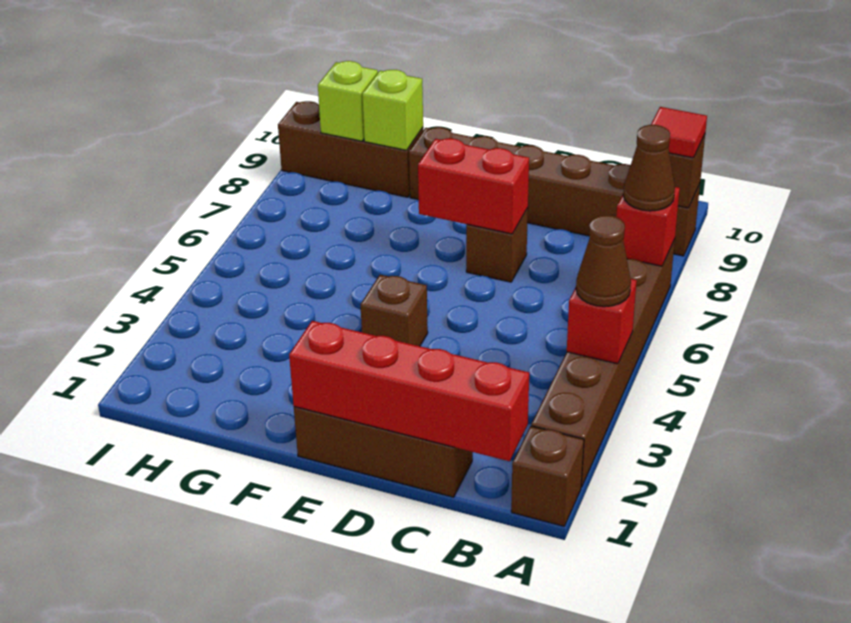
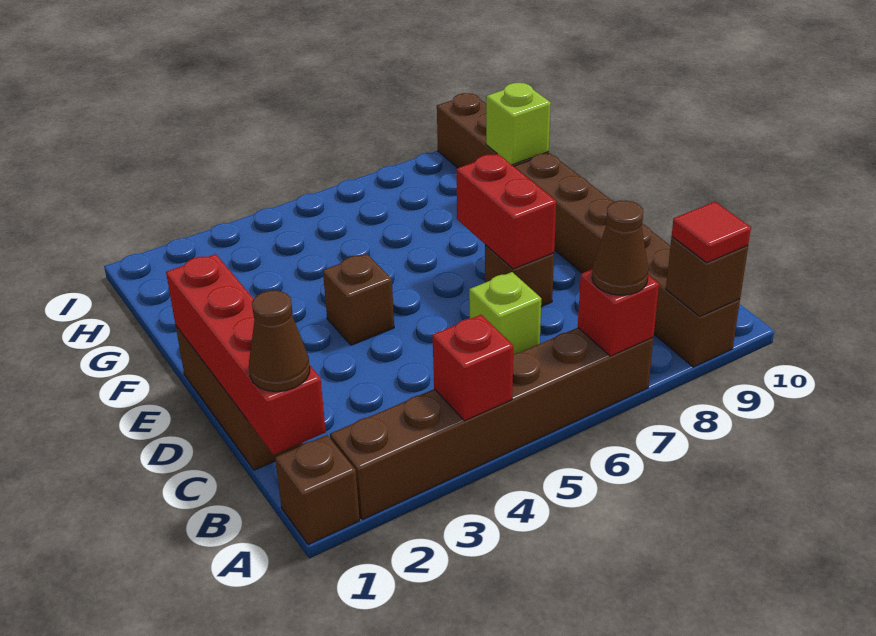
brown cone A4 level 3 -> brown cone B1 level 3
lime brick H9 level 2 -> lime brick C6 level 1

